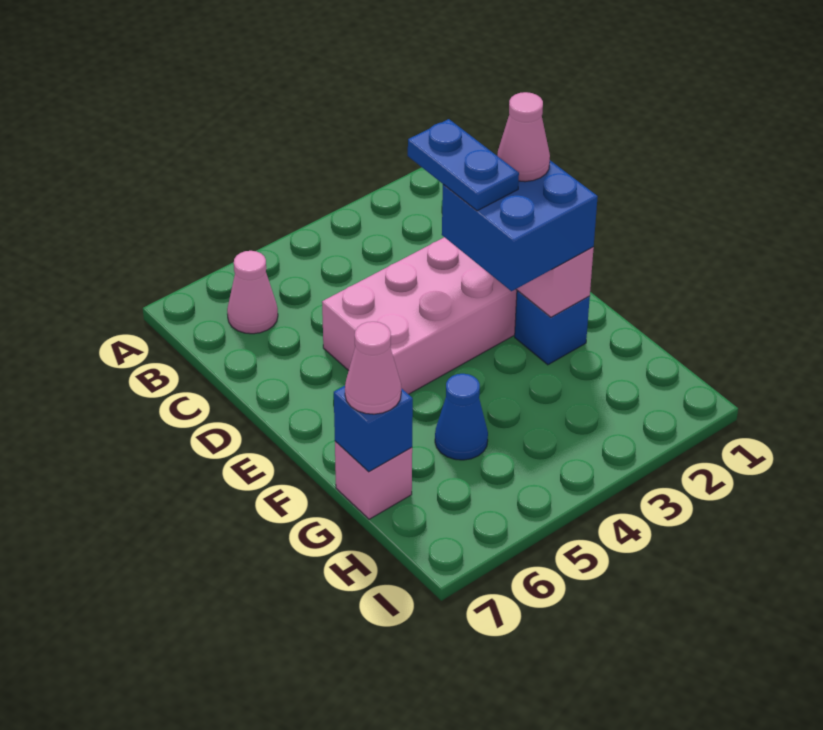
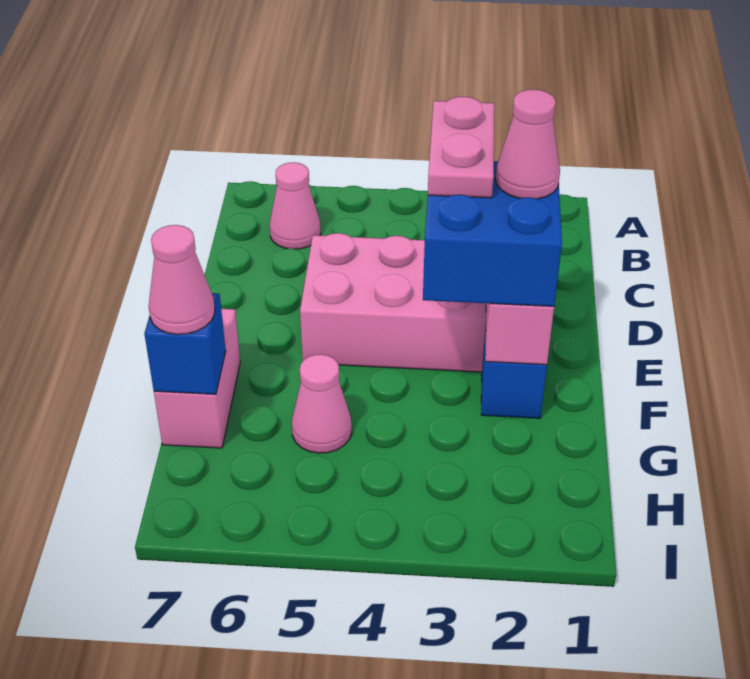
blue plate D3:E3 level 4 -> pink plate D3:E3 level 4
blue cone G5 level 1 -> pink cone G5 level 1
pink brick G7 level 1 -> pink brick F7:G7 level 1

